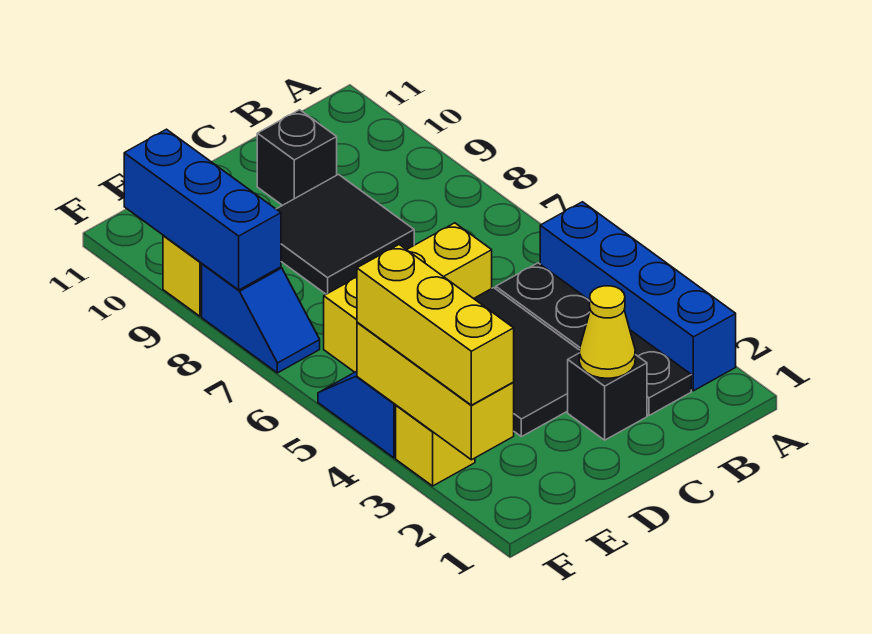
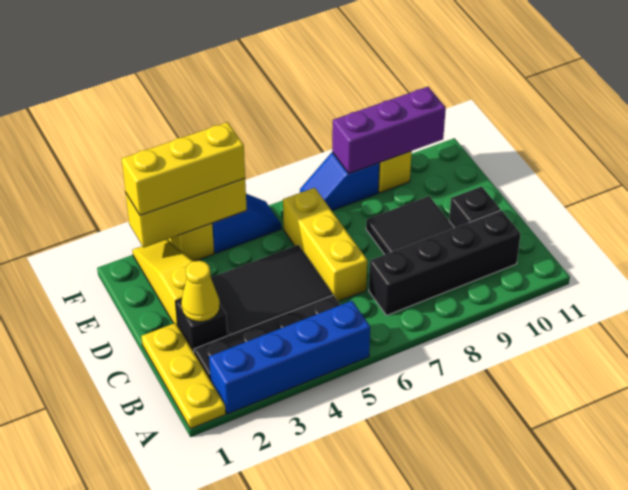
none -> yellow plate A1:C1 level 1
none -> black brick B7:B10 level 1
none -> yellow slope D2:F2 level 1 top D
blue brick F8:F10 level 2 -> purple brick F8:F10 level 2

